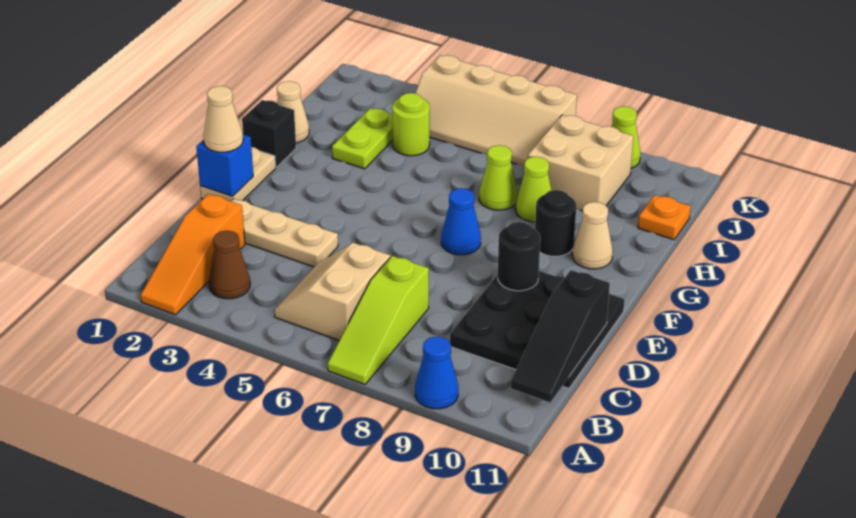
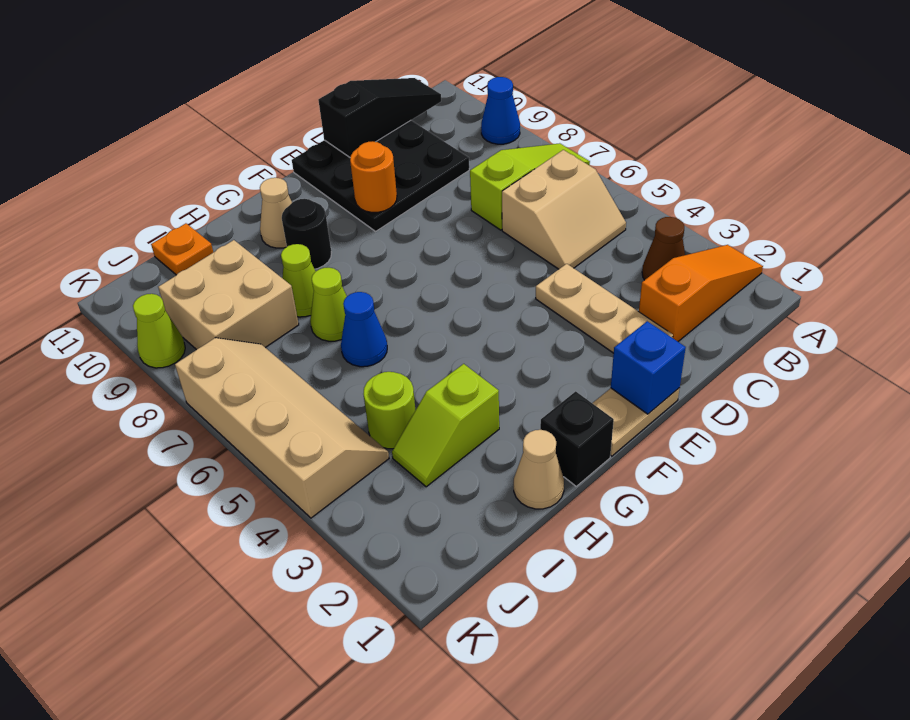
tan cone E1 level 3 -> none
black round brick E9 level 2 -> orange round brick E9 level 2
blue cone F7 level 1 -> blue cone H6 level 1
lime plate H3:I3 level 1 -> lime slope H3:I3 level 1 top H

